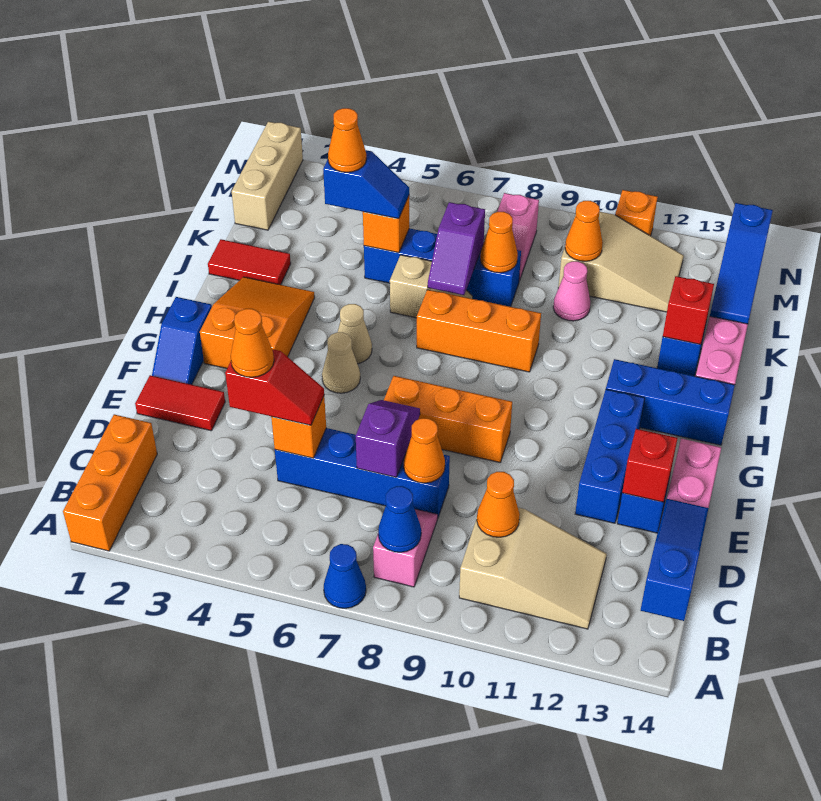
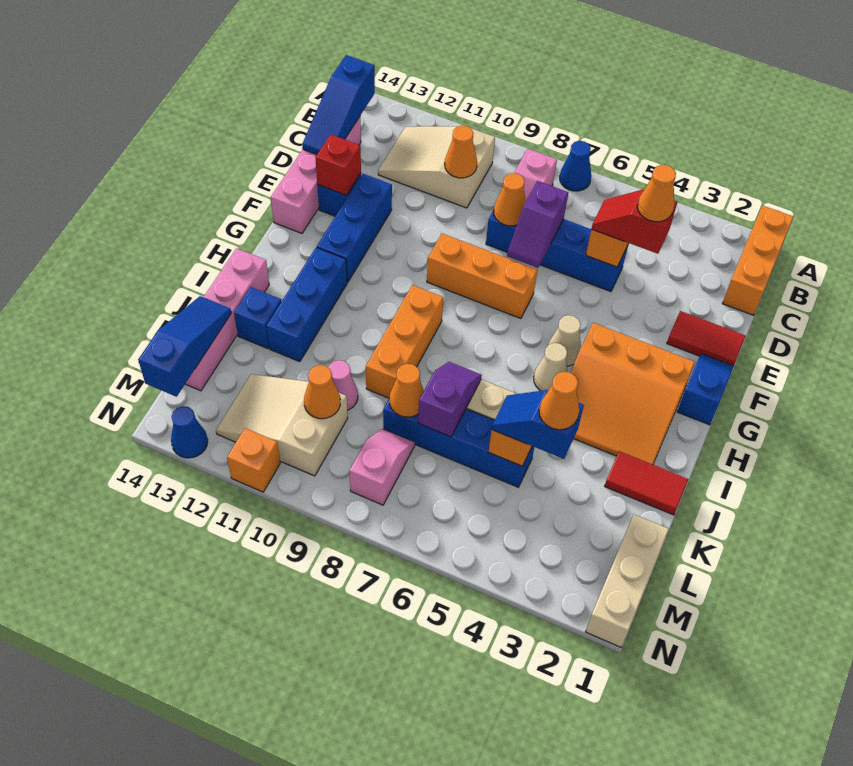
blue cone B8 level 2 -> blue cone N13 level 1
orange slope G2:I3 level 1 top G -> orange slope G2:I4 level 1 top G
blue brick H12:H14 level 1 -> blue brick H12:J12 level 1
orange brick I7:I9 level 1 -> orange brick H9:J9 level 1
red brick J13 level 2 -> none

